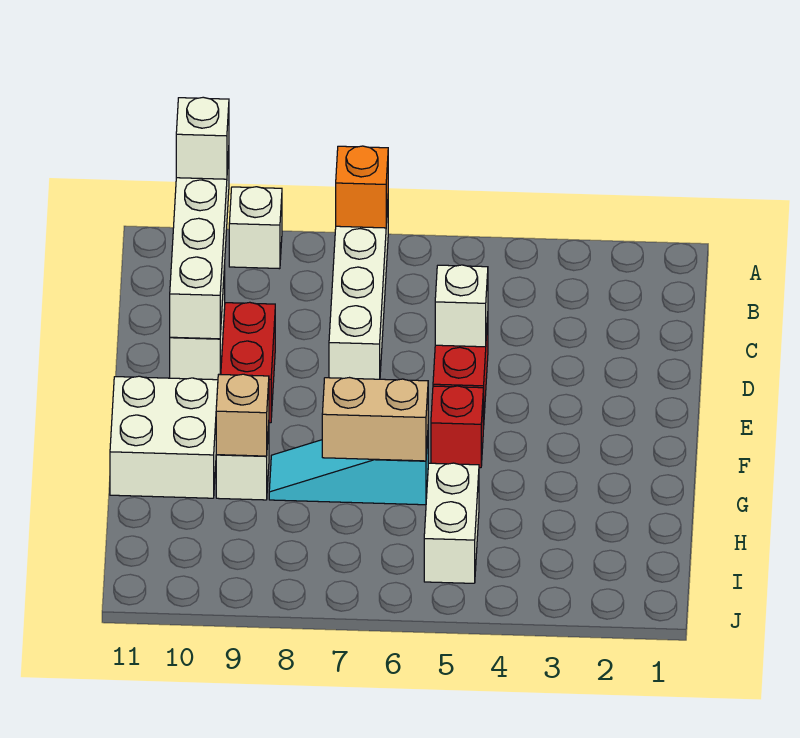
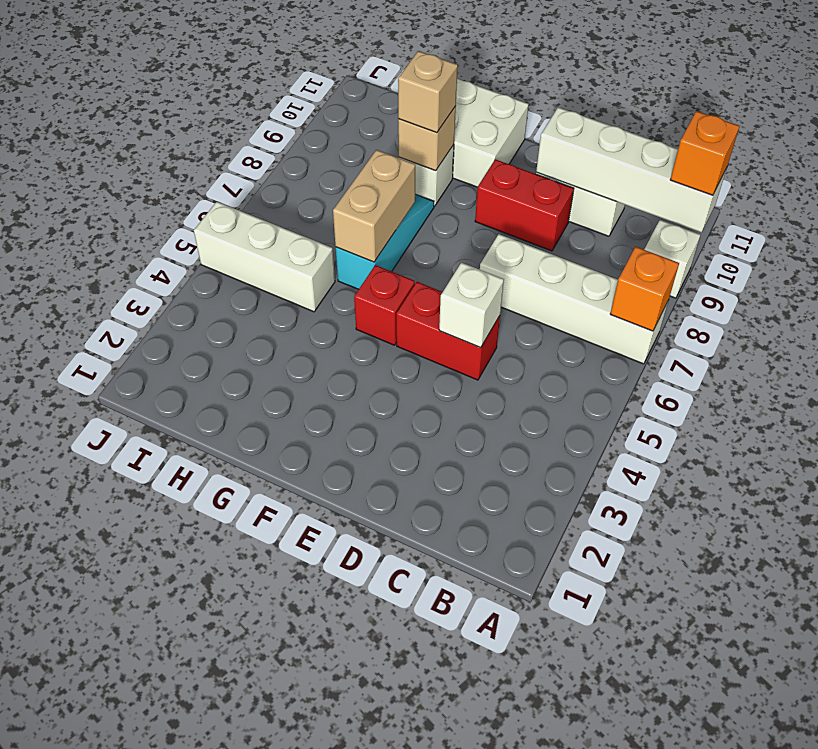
white brick A10 level 3 -> orange brick A10 level 3
none -> tan brick G9 level 3
white brick H5:I5 level 1 -> white brick H5:J5 level 1

